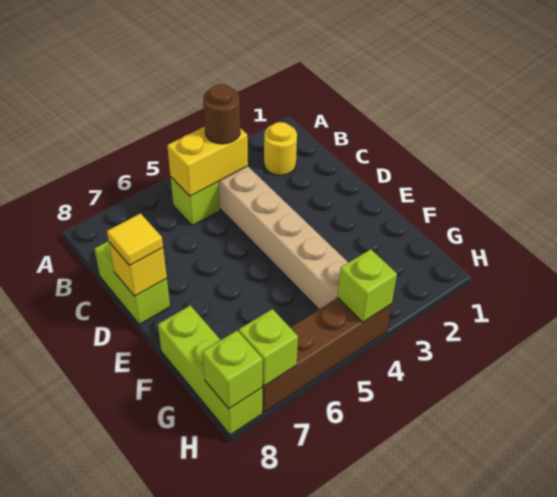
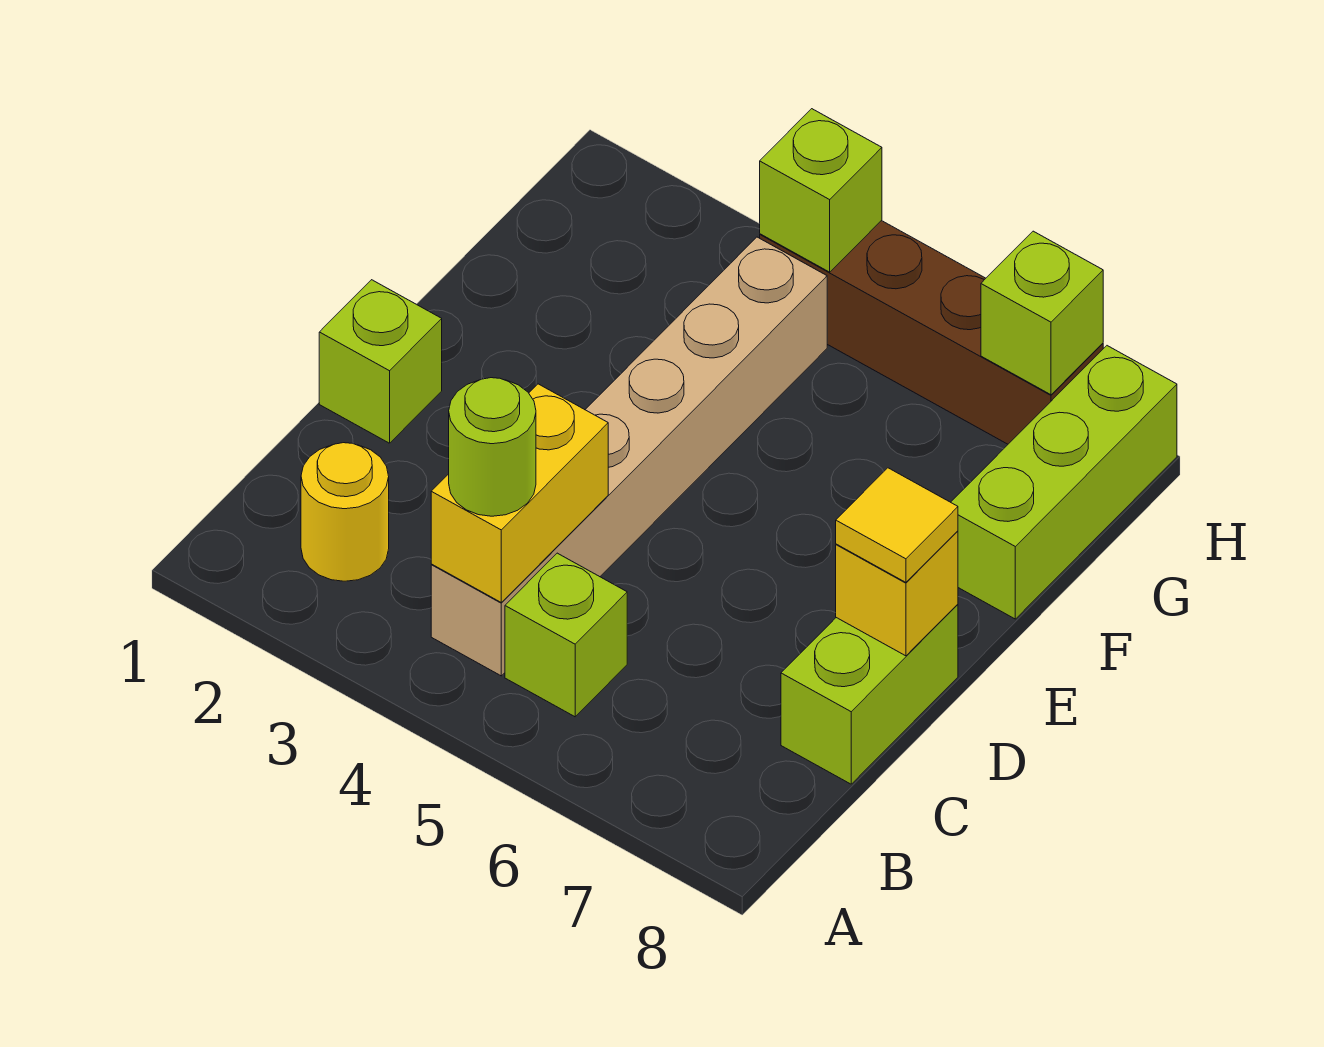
yellow brick B4:B5 level 2 -> yellow brick B4:C4 level 2
brown round brick B4 level 3 -> lime round brick B4 level 3
lime brick H8 level 2 -> lime brick D1 level 1

